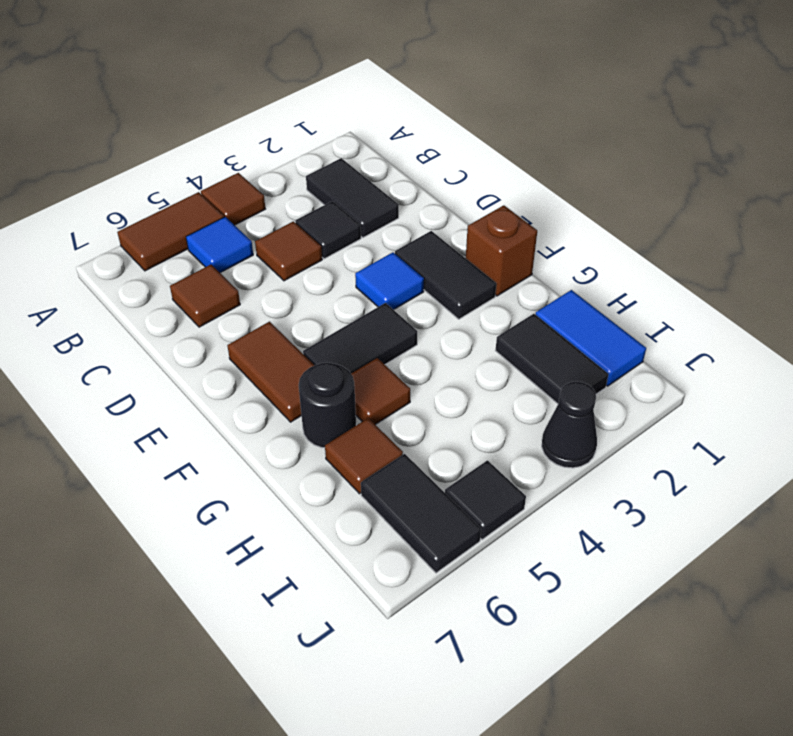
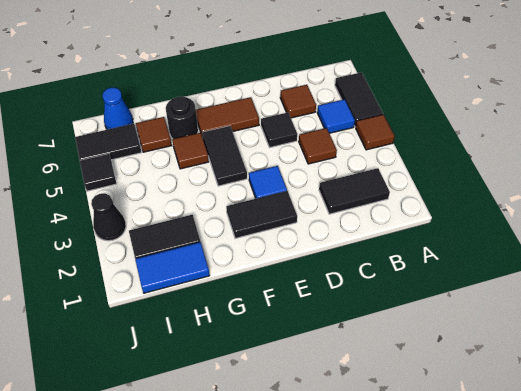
brown tile A5:A6 level 1 -> black tile A5:A6 level 1
black tile C3 level 1 -> black tile D5 level 1
brown brick F1 level 1 -> none
none -> blue cone I7 level 1

